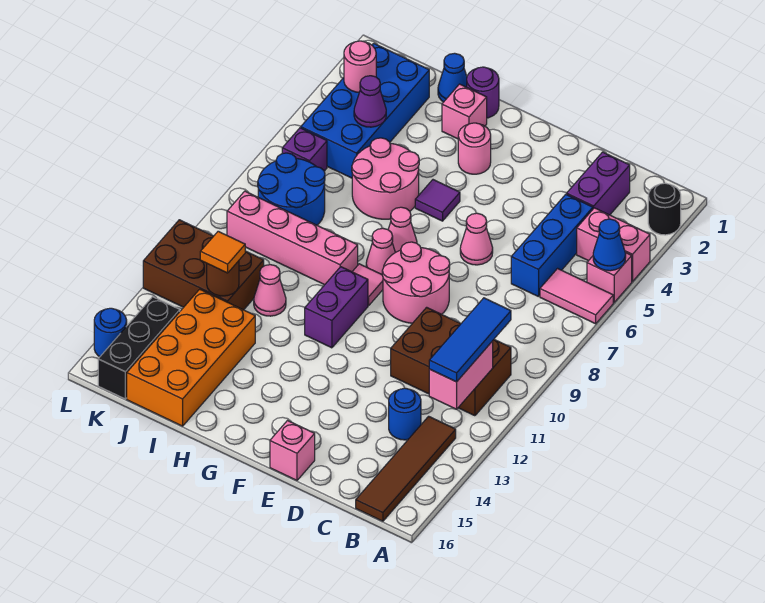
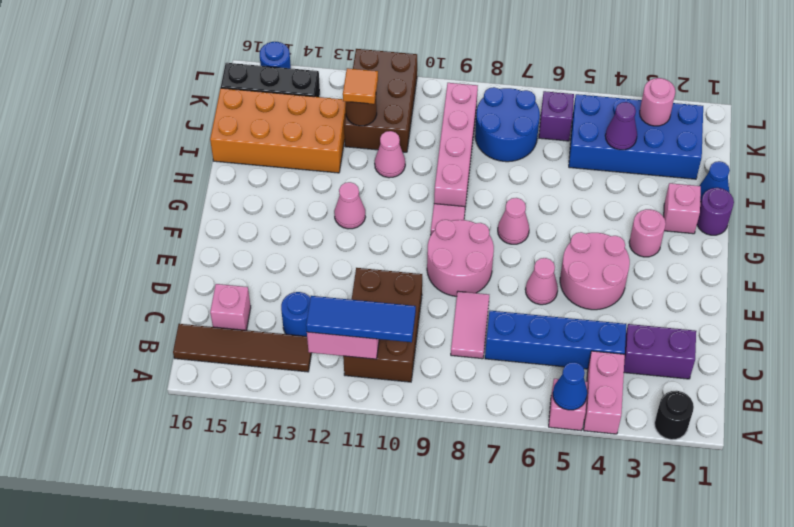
pink tile A6:B6 level 1 -> pink tile C8:D8 level 1
blue brick C4:C6 level 1 -> blue brick C4:C7 level 1
pink brick E16 level 1 -> pink brick C15 level 1
purple tile G5 level 1 -> none
pink cone G8 level 1 -> pink cone G12 level 1
purple brick G10:G11 level 1 -> none
pink round brick H5:I6 level 1 -> pink round brick E4:F5 level 1

